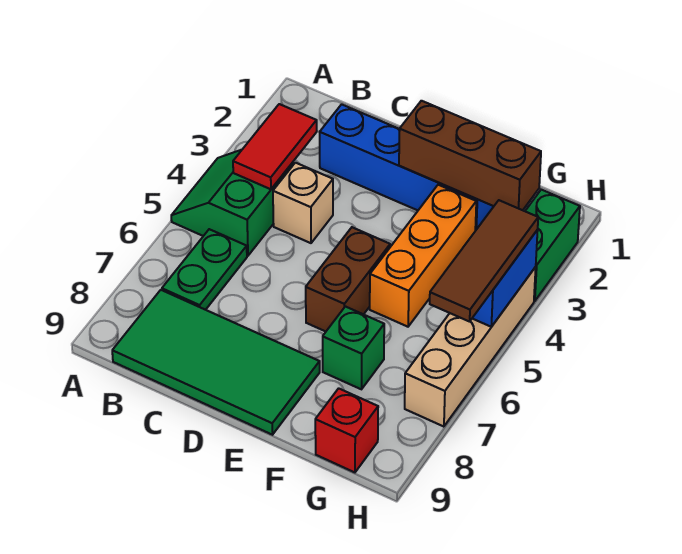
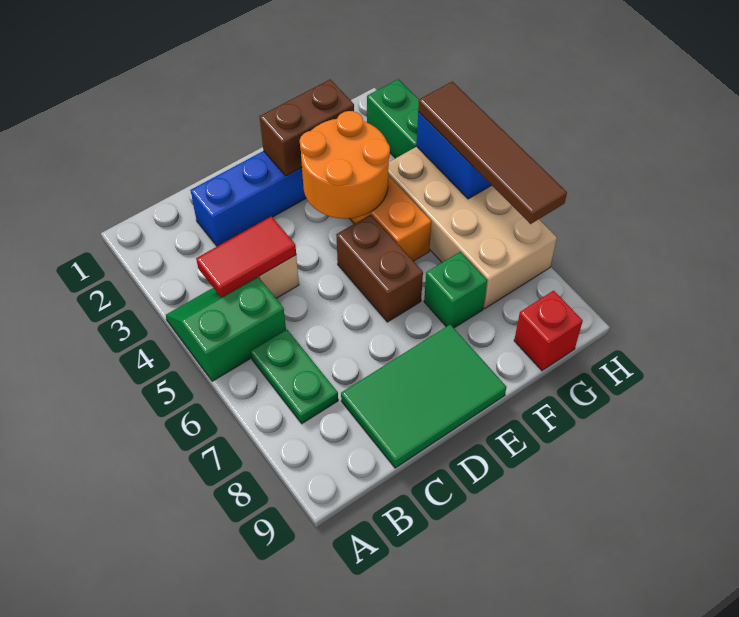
green slope A4:B5 level 1 top B -> green slope A4:B5 level 1 top 5
red tile B3:B4 level 2 -> red tile B4:C4 level 2
green tile B8:E9 level 1 -> green tile C8:E9 level 1
brown brick E2:G2 level 2 -> brown brick E2:F2 level 2
none -> orange round brick E3:F4 level 2
tan brick H4:H7 level 1 -> tan brick G4:H7 level 1
brown tile H4:H6 level 3 -> brown tile H4:H7 level 3

